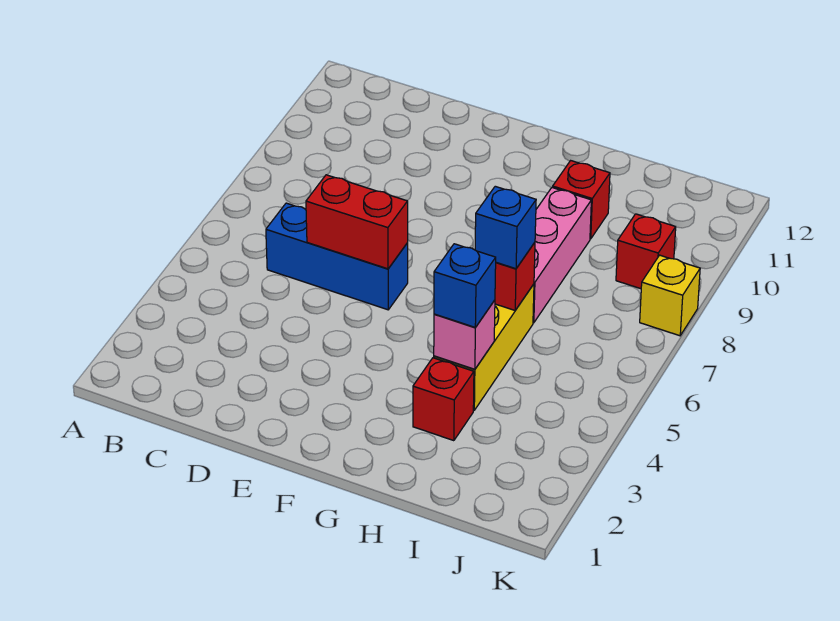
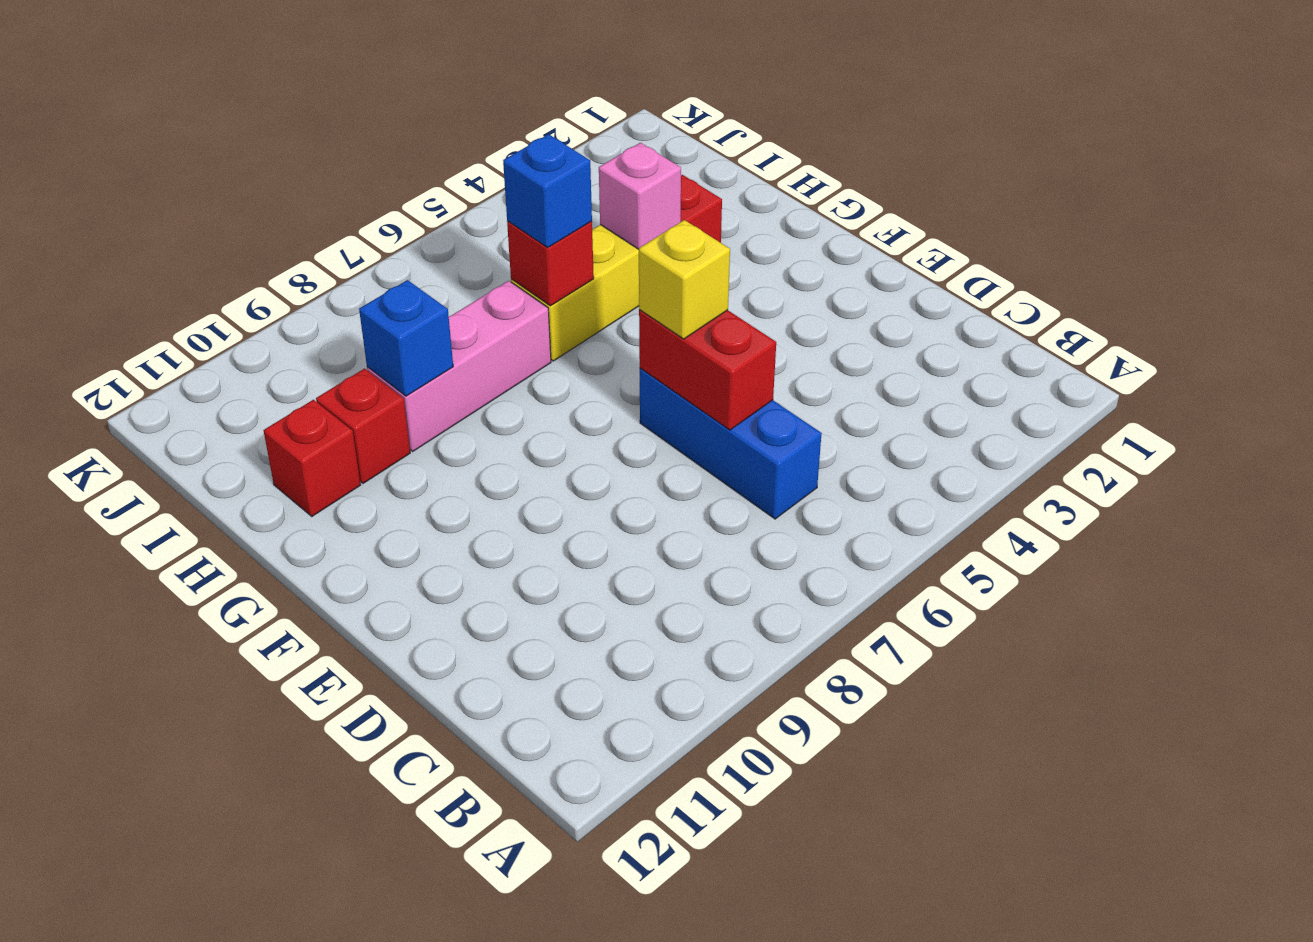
blue brick H4 level 3 -> blue brick H9 level 2
red brick J9 level 1 -> red brick H11 level 1
yellow brick K8 level 1 -> yellow brick E6 level 3

